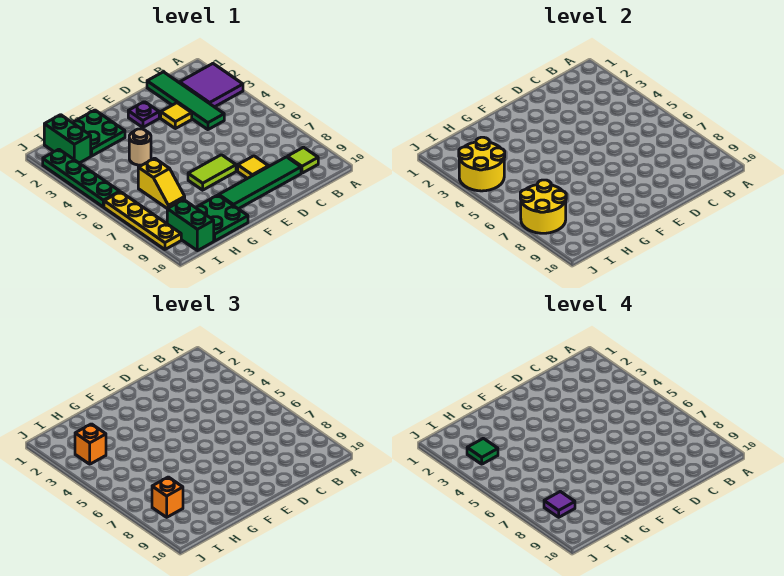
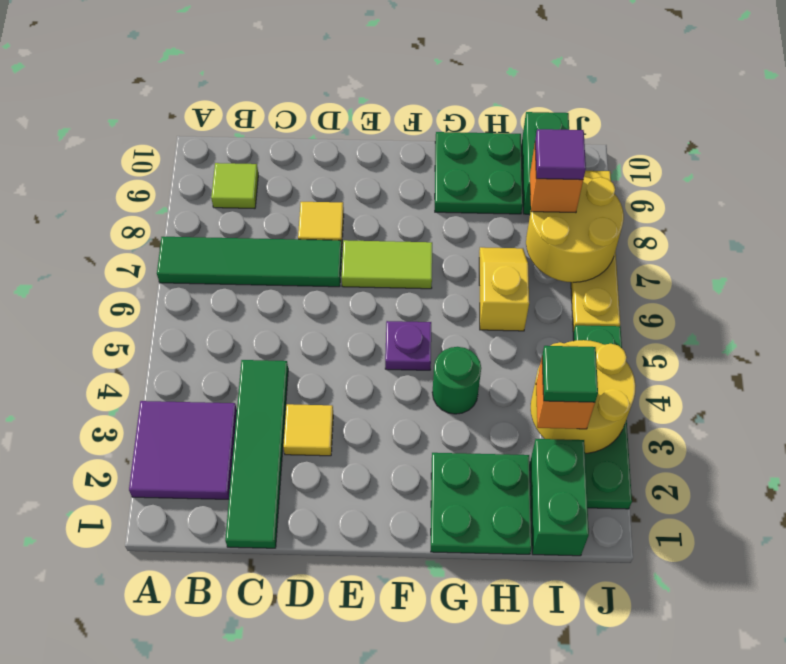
green tile C9:F9 level 1 -> green tile A7:D7 level 1
purple plate E2 level 1 -> purple plate F5 level 1
tan round brick G4 level 1 -> green round brick G4 level 1

